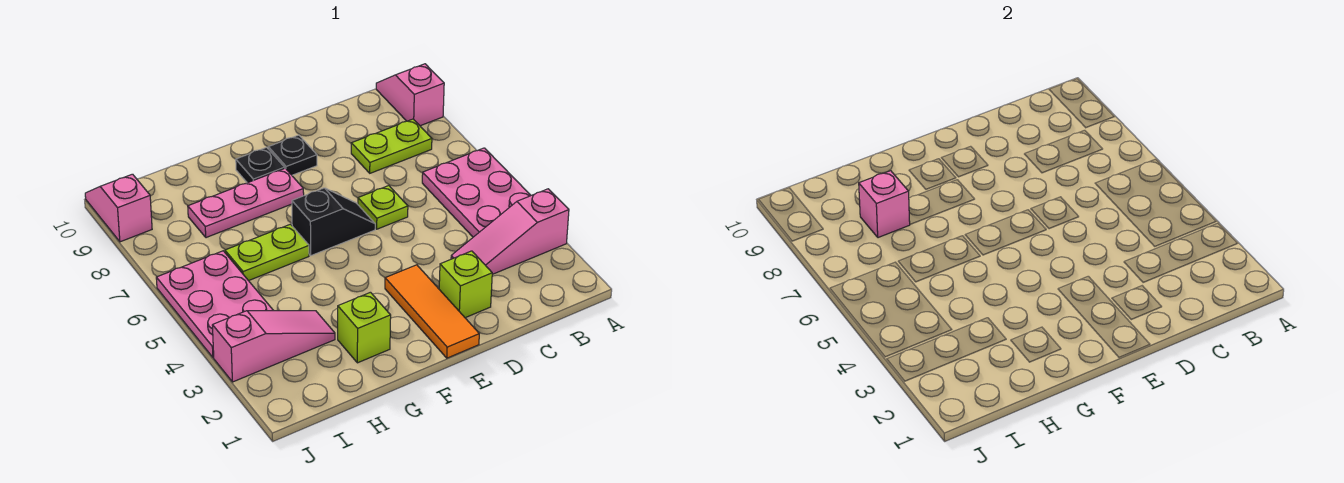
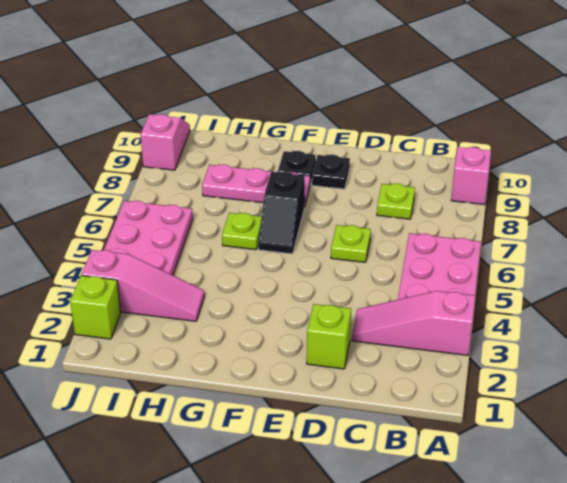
lime plate B8:C8 level 1 -> lime plate C8 level 1
orange tile E1:E3 level 1 -> none
black slope E6:F6 level 1 top F -> black slope F6:F7 level 1 top 7
lime brick G2 level 1 -> lime brick J2 level 1
lime plate G6:H6 level 1 -> lime plate G6 level 1
pink brick H8 level 2 -> none

